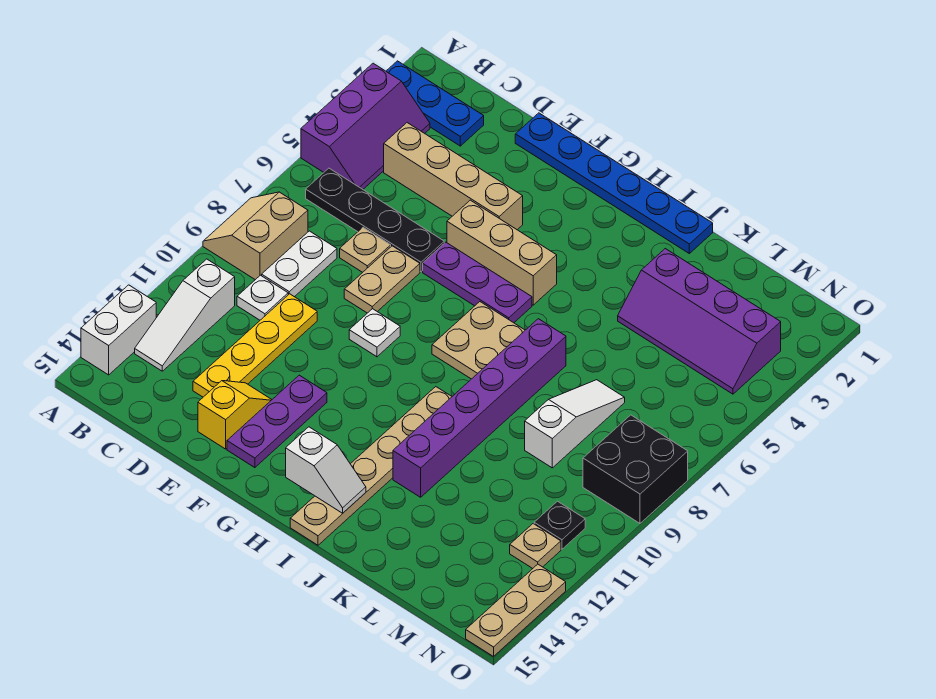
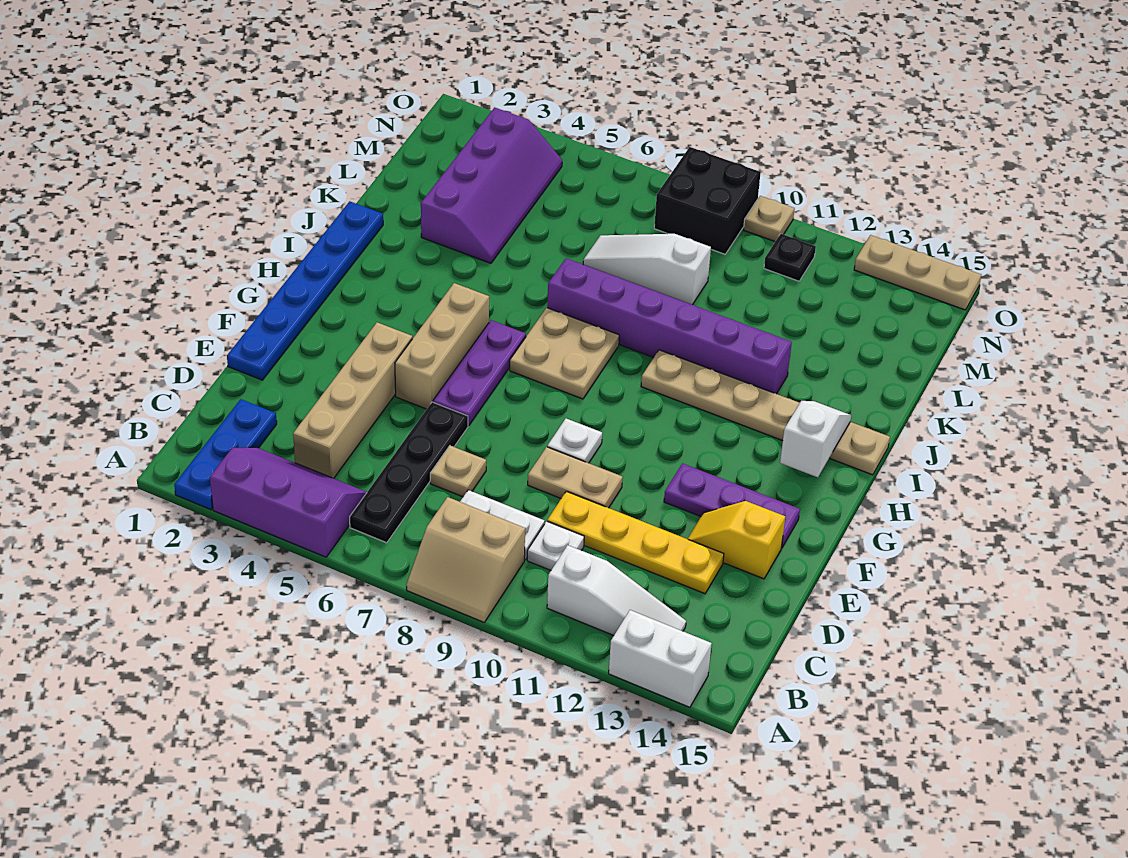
tan plate E7:E8 level 1 -> tan plate E9:E10 level 1
tan plate N12 level 1 -> tan plate O10 level 1

